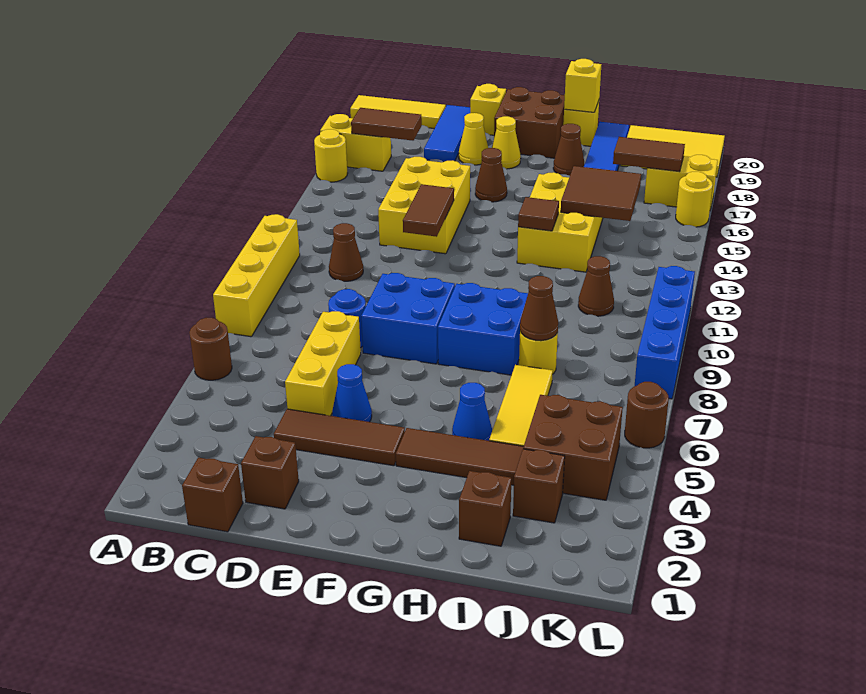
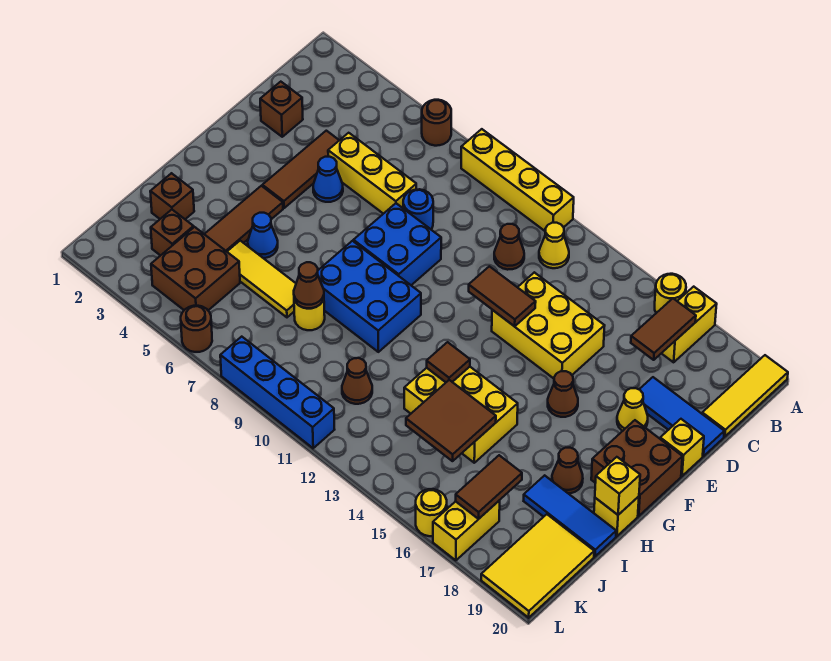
brown brick C1 level 1 -> none
yellow cone F18 level 1 -> yellow cone B12 level 1
blue brick G8:H9 level 1 -> blue brick G8:H10 level 1

